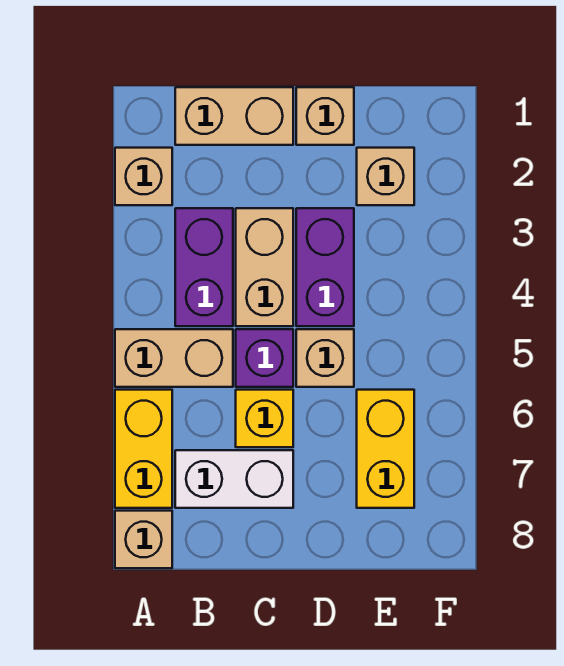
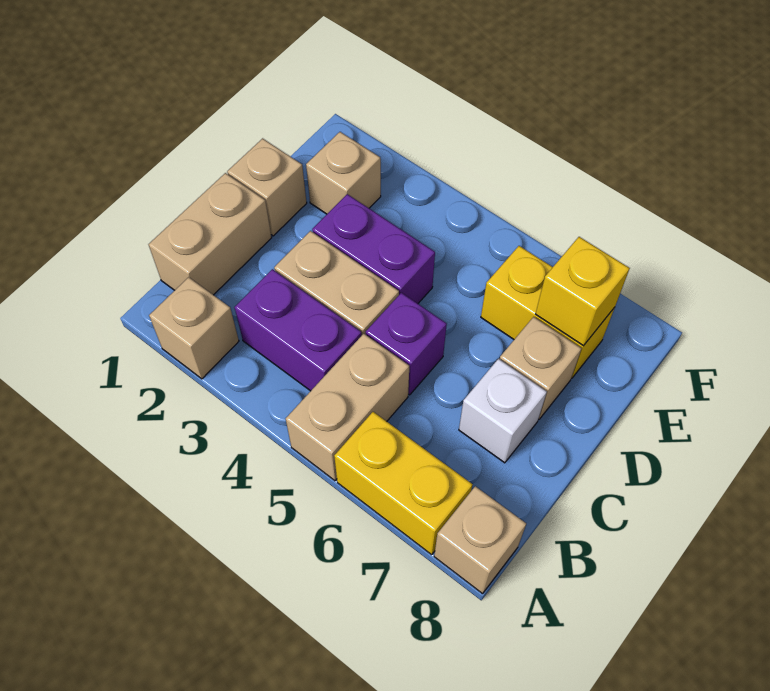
white brick B7:C7 level 1 -> white brick C7 level 1
yellow brick C6 level 1 -> yellow brick E7 level 2
tan brick D5 level 1 -> tan brick D7 level 1

